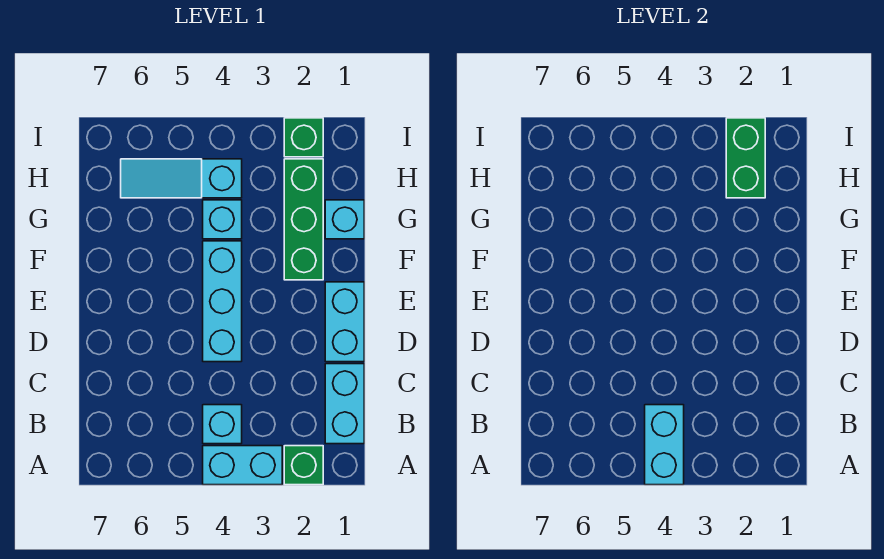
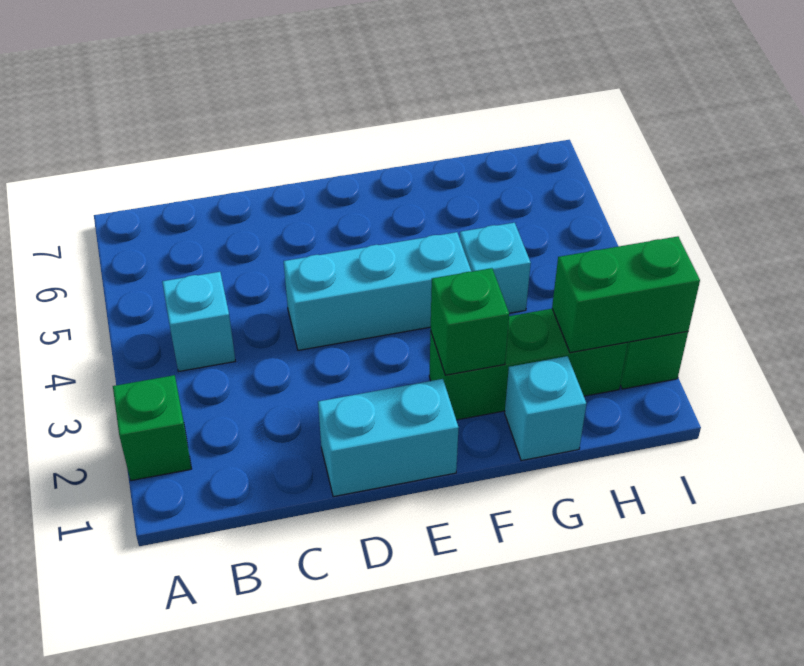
cyan brick A3:A4 level 1 -> none
cyan brick A4:B4 level 2 -> none
cyan brick B1:C1 level 1 -> none
none -> green brick F2 level 2
cyan slope H4:H6 level 1 top 4 -> none

